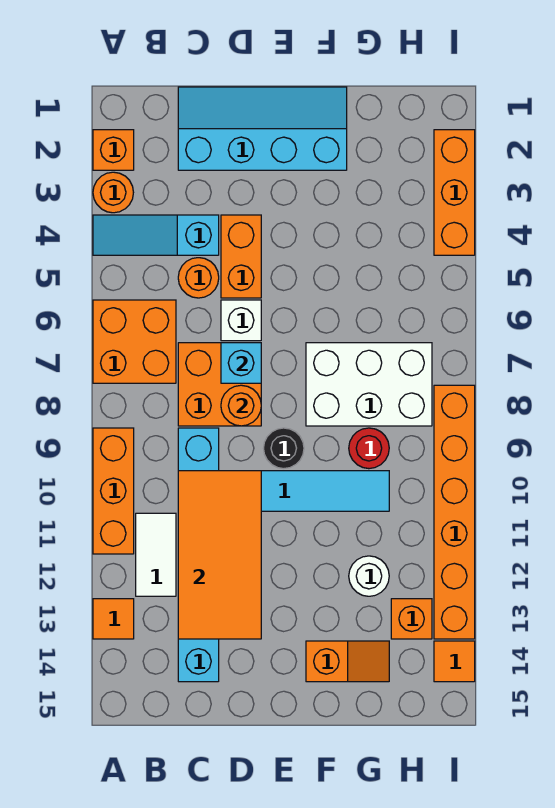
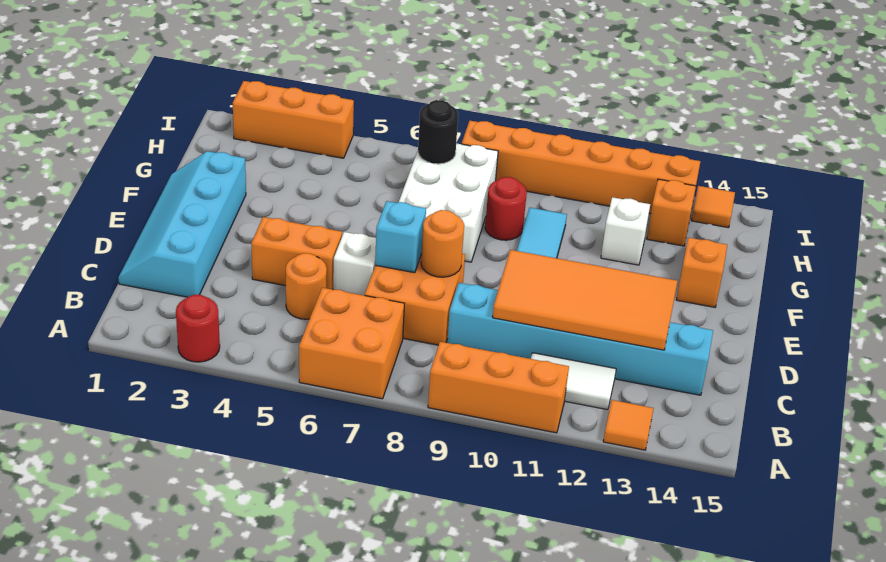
orange brick A2 level 1 -> none
orange round brick A3 level 1 -> red round brick A3 level 1
cyan slope A4:C4 level 1 top C -> none
black round brick E9 level 1 -> black round brick H7 level 2
white round brick G12 level 1 -> white brick G12 level 1

